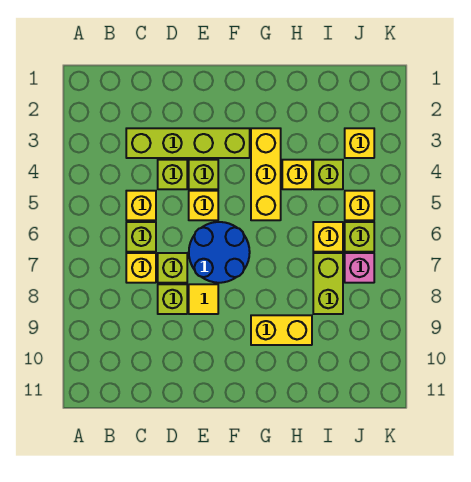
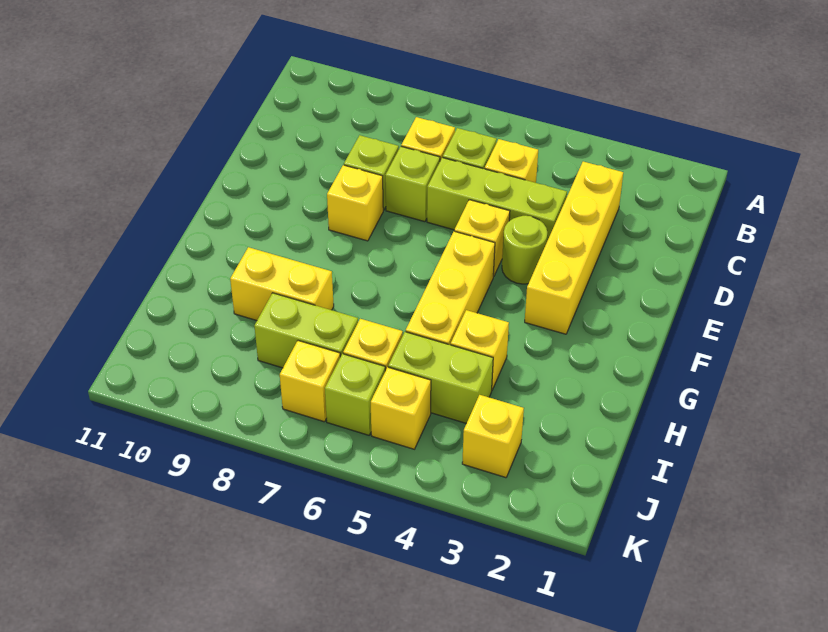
lime brick C3:F3 level 1 -> yellow brick C3:F3 level 1
lime brick D4 level 1 -> lime brick D4:D6 level 1
lime brick E4 level 1 -> lime round brick E4 level 1
blue round brick E6:F7 level 1 -> none
yellow tile E8 level 1 -> yellow brick E8 level 1
yellow brick G3:G5 level 1 -> yellow brick F5:H5 level 1
yellow brick G9:H9 level 1 -> yellow brick H8:H9 level 1
lime brick I4 level 1 -> lime brick I4:I5 level 1
pink brick J7 level 1 -> yellow brick J7 level 1

